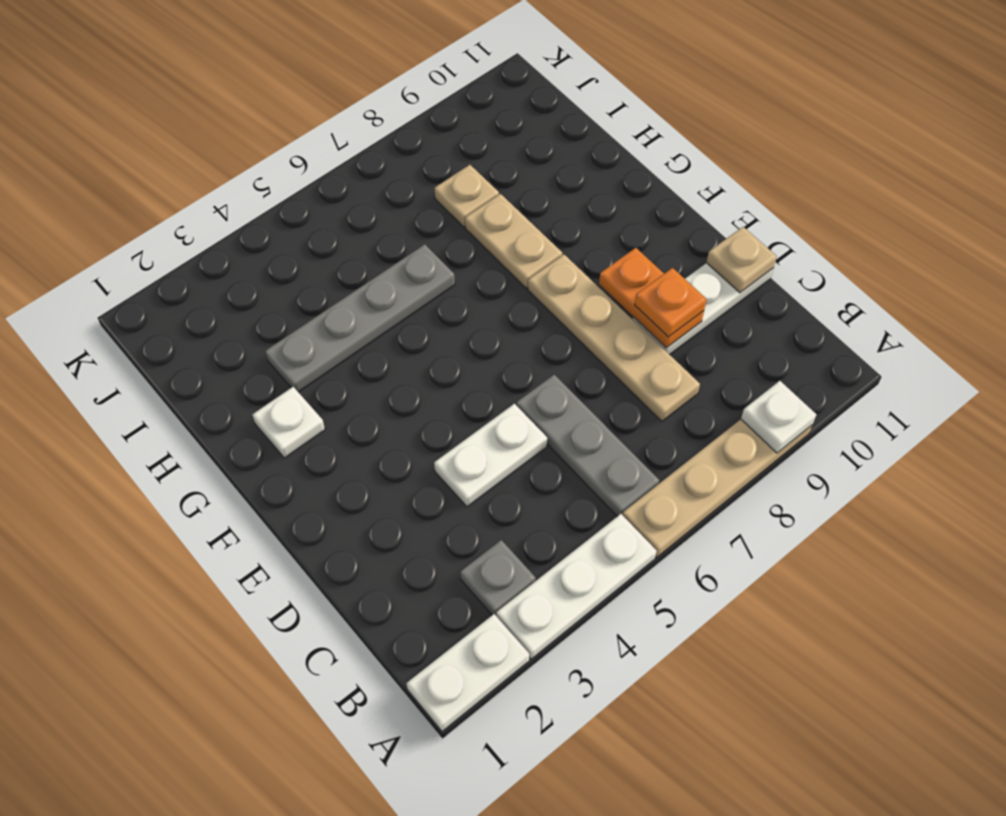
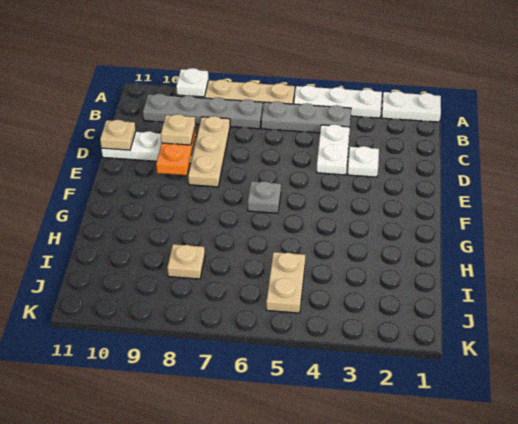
grey plate B3 level 1 -> grey plate F6 level 1
grey plate B6:D6 level 1 -> grey plate B4:B6 level 1
tan plate C8:F8 level 1 -> tan plate C8:E8 level 1
white plate D4:D5 level 1 -> white plate C4:D4 level 1
orange plate D9 level 3 -> tan plate D9 level 3
white plate G2 level 1 -> white plate D3 level 1
tan plate G8:H8 level 1 -> tan plate I5:J5 level 1
grey plate H3:H6 level 1 -> grey plate B7:B10 level 1

